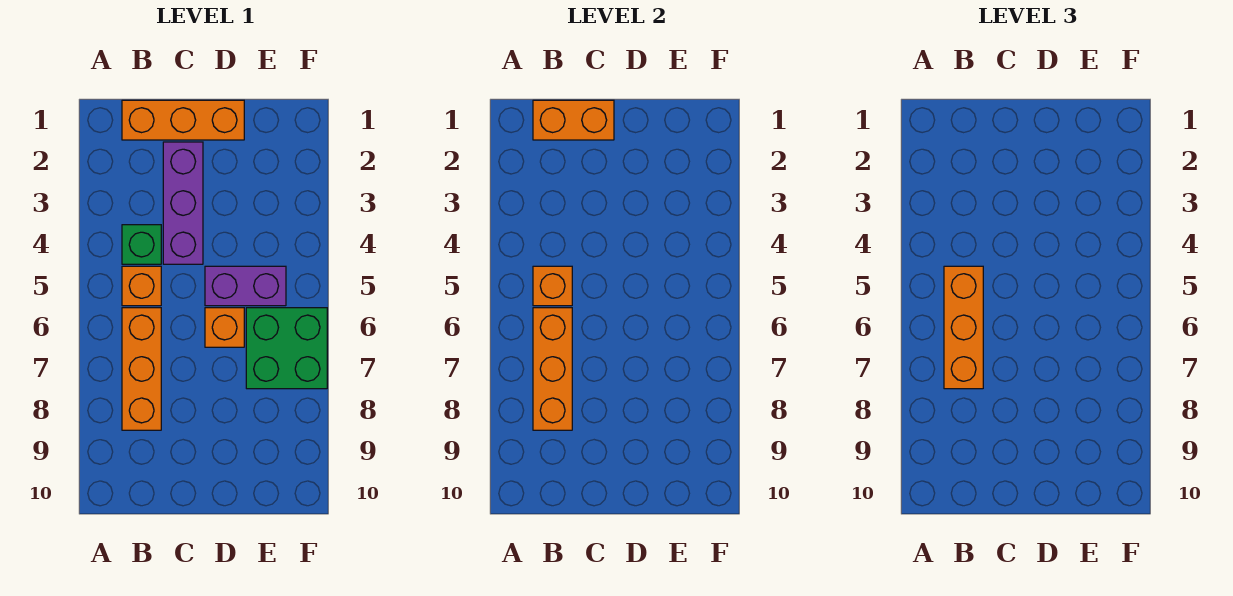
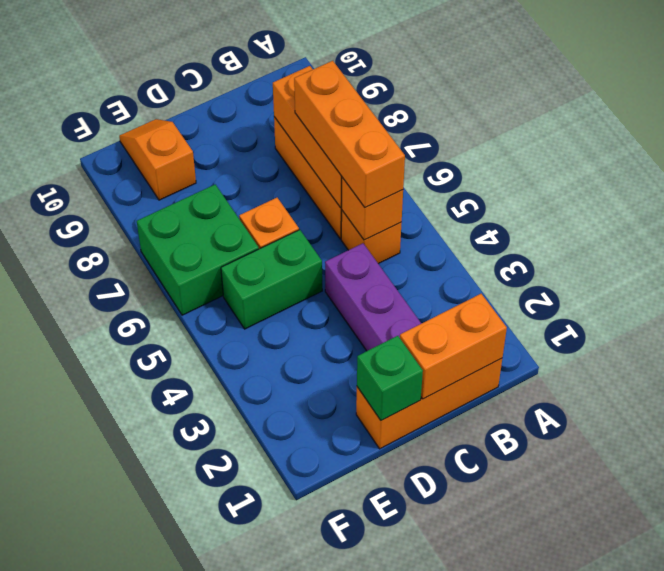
green brick B4 level 1 -> green brick D1 level 2
purple brick D5:E5 level 1 -> green brick D5:E5 level 1
none -> orange slope E9:E10 level 1 top 9

